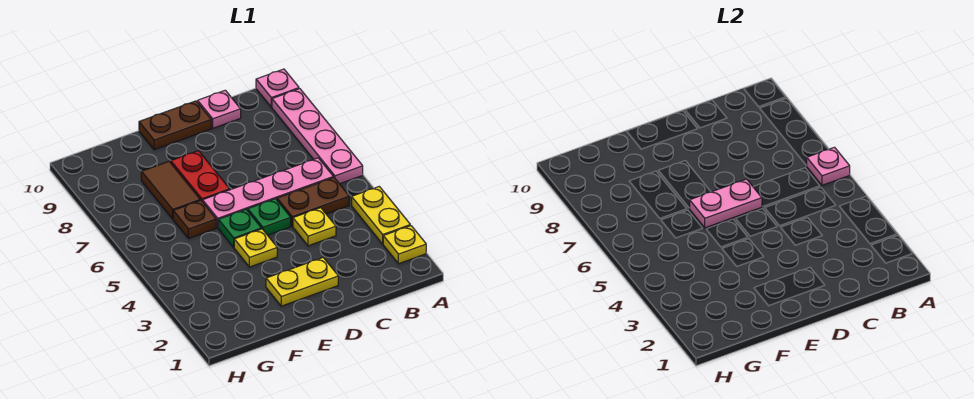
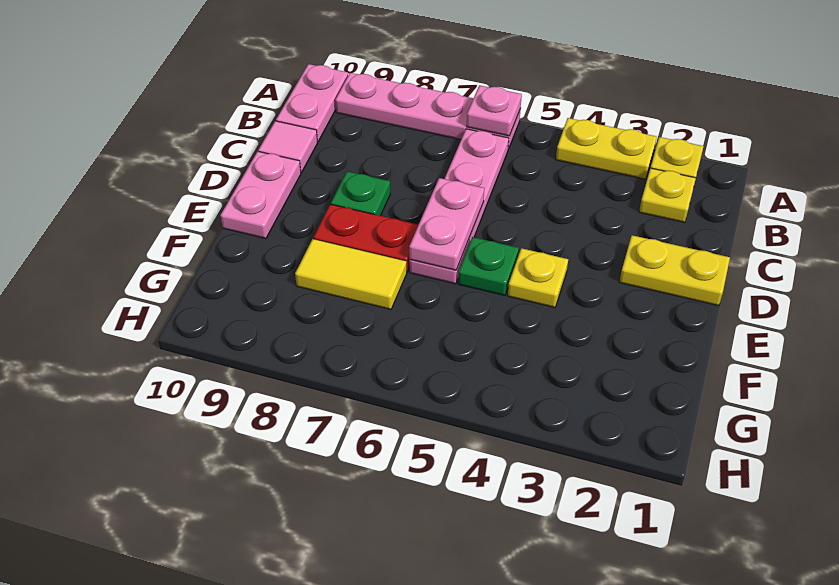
pink plate A10 level 1 -> pink plate A10:B10 level 1
brown plate B5:C5 level 1 -> none
yellow plate C4 level 1 -> yellow plate B2 level 1
pink plate C10 level 1 -> pink tile C10 level 1
yellow plate D2:E2 level 1 -> yellow plate D1:D2 level 1
green plate D5 level 1 -> green plate D8 level 1
brown plate D10:E10 level 1 -> pink plate D10:E10 level 1
brown plate F6 level 1 -> none
brown tile F7:F8 level 1 -> yellow tile F7:F8 level 1

